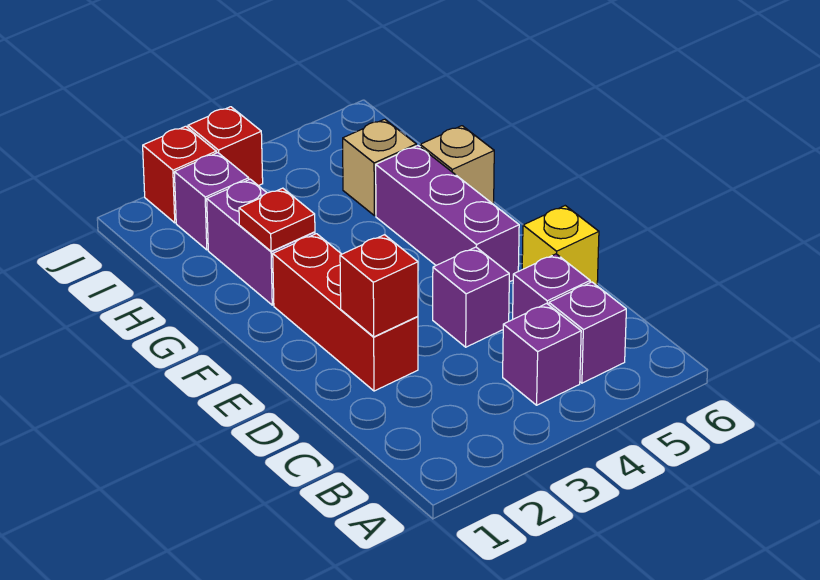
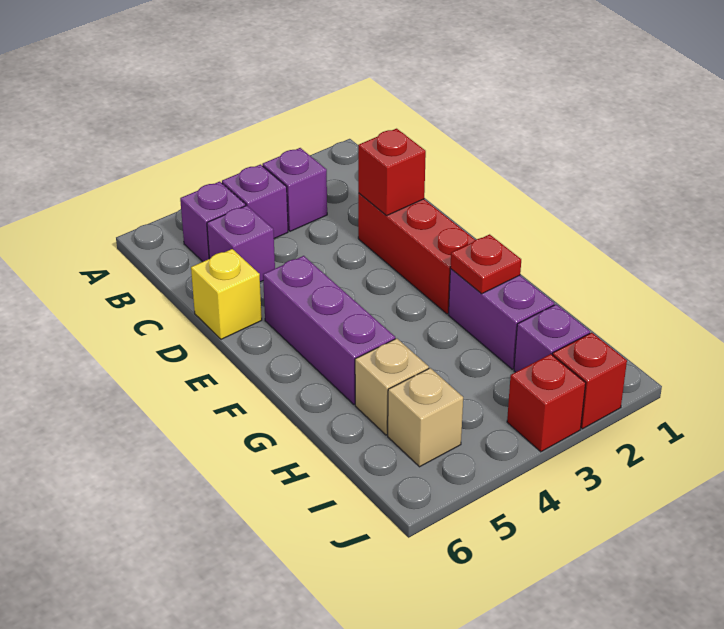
purple brick D4 level 1 -> purple brick B3 level 1
tan brick G6 level 1 -> tan brick I5 level 1

